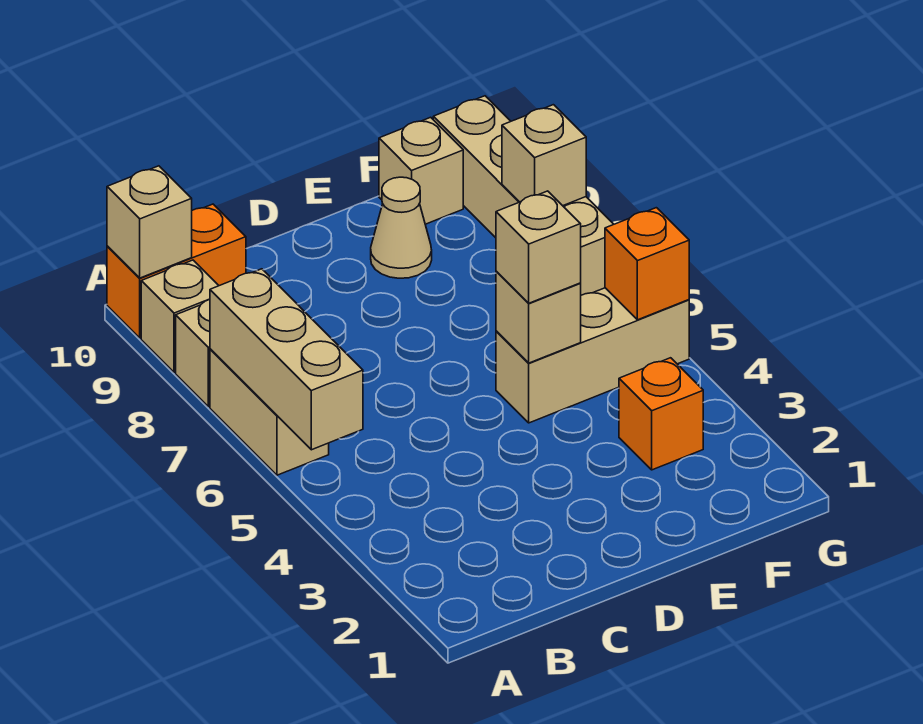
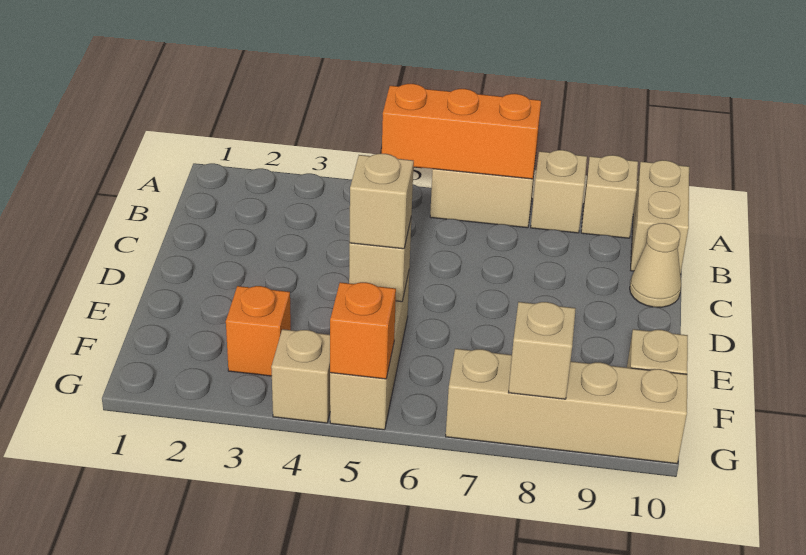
tan brick A5:A7 level 2 -> orange brick A5:A7 level 2
orange brick A10:B10 level 1 -> tan brick A10:B10 level 1
tan brick A10 level 2 -> tan brick G4 level 1
tan cone E9 level 1 -> tan cone C10 level 1

